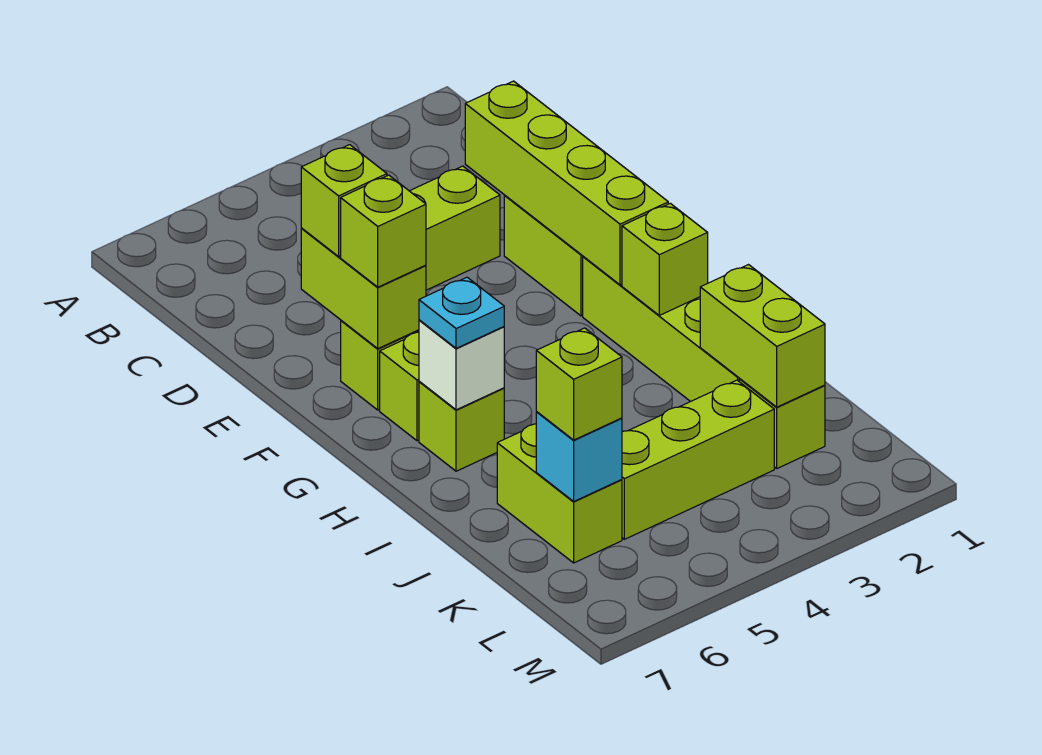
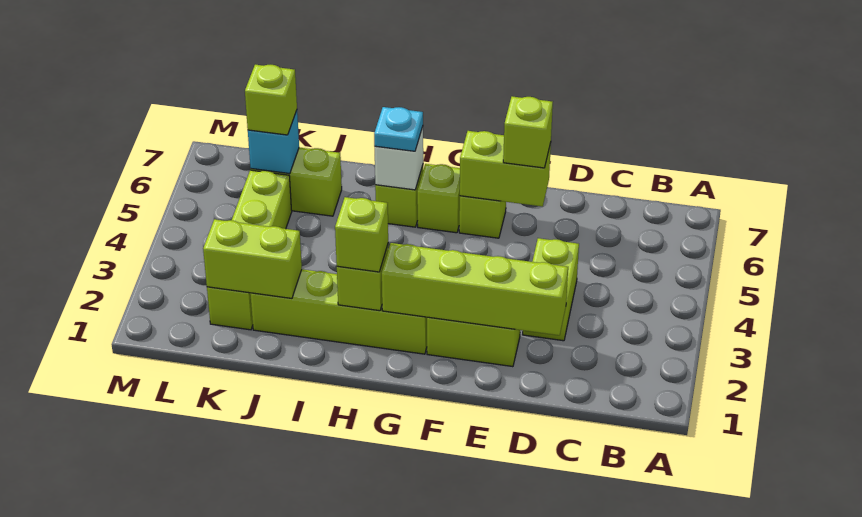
lime brick F6 level 3 -> lime brick H2 level 3

